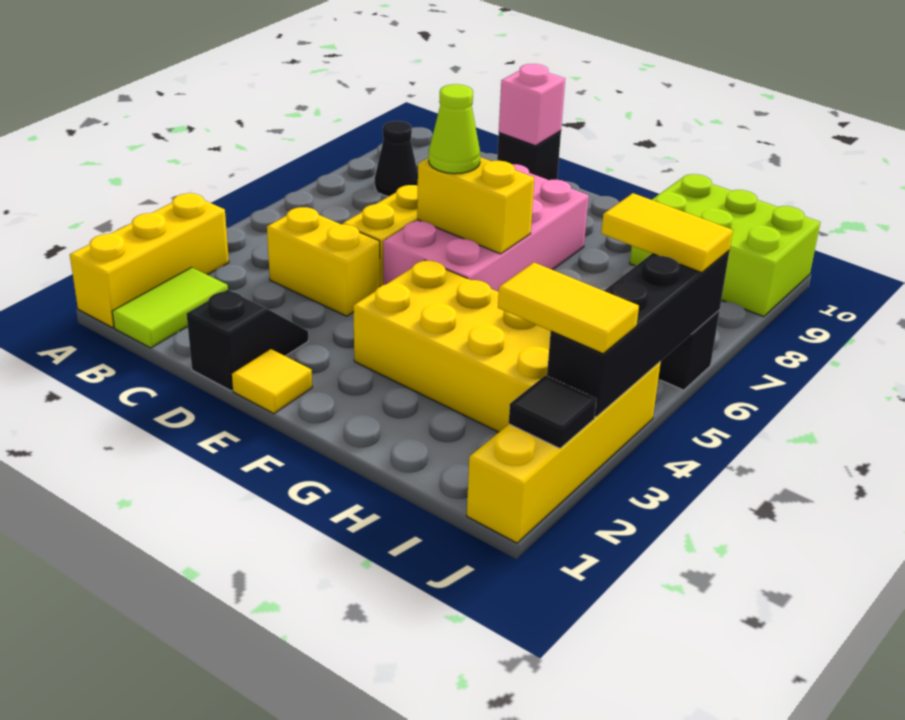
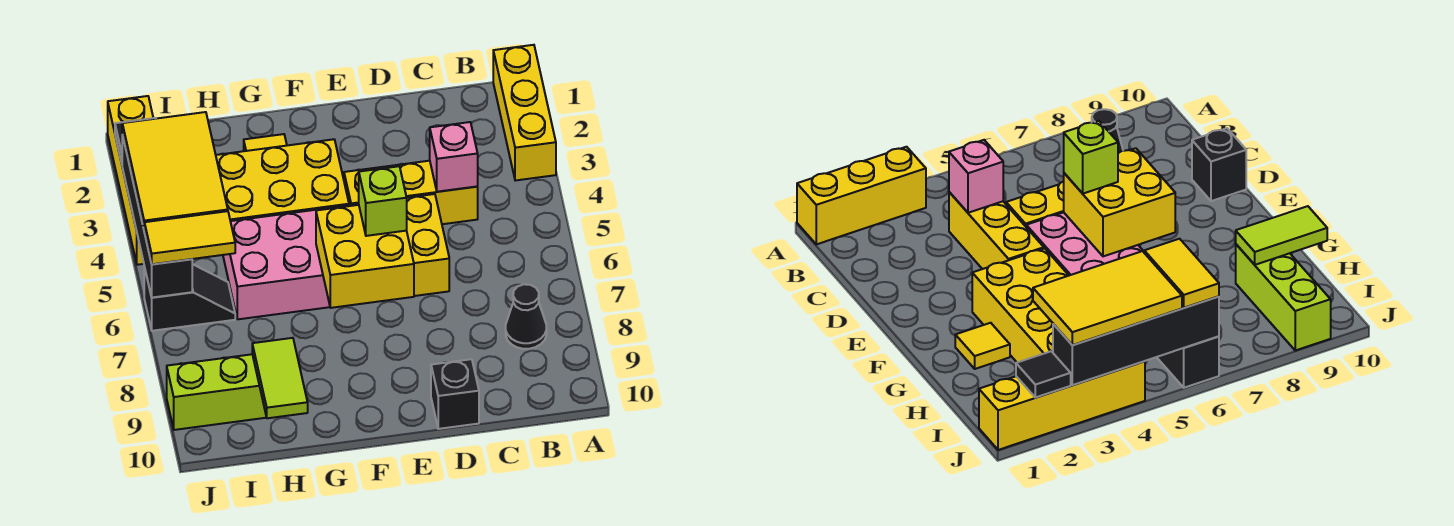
lime tile B1:B2 level 1 -> lime tile H9:H10 level 2
yellow brick C4:D4 level 1 -> yellow brick C4:E4 level 1
black slope D1:D2 level 1 top 1 -> none
pink brick D10 level 2 -> pink brick C4 level 2
yellow tile E1 level 1 -> yellow tile G2 level 1
pink brick E5:F8 level 1 -> pink brick E5:H6 level 1
yellow brick E6:F6 level 2 -> yellow brick E6:F7 level 2
lime cone E6 level 3 -> lime brick E6 level 3
lime brick H9:J10 level 1 -> lime brick H9:J9 level 1
yellow tile I3:J3 level 3 -> yellow tile I3:J5 level 3

